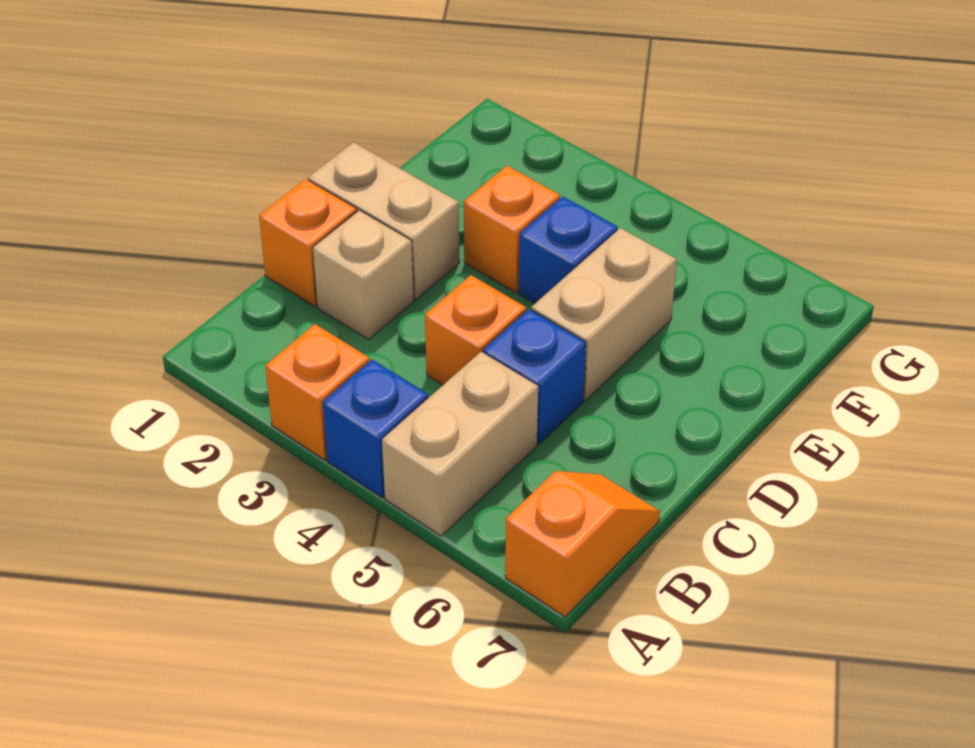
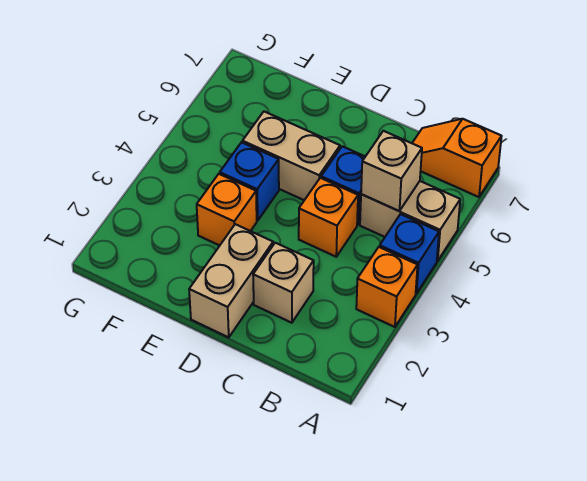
none -> tan brick B5 level 2
orange brick C1 level 1 -> none

